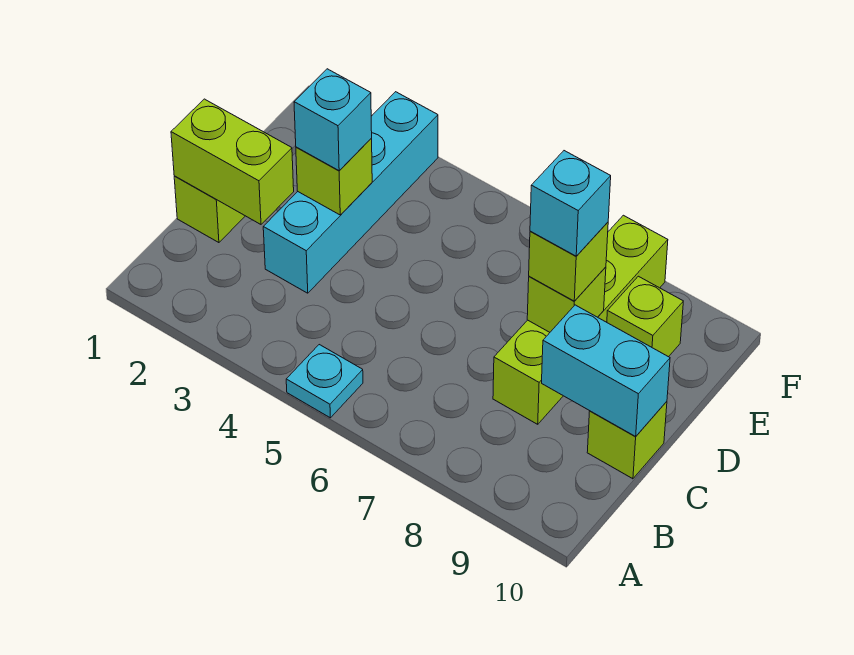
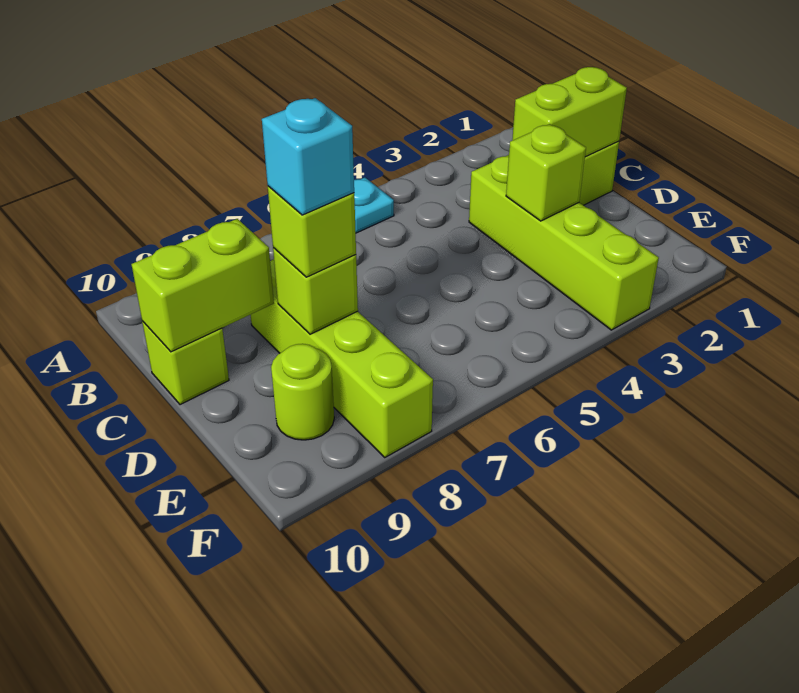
cyan brick C3:F3 level 1 -> lime brick C3:F3 level 1
cyan brick C9:C10 level 2 -> lime brick C9:C10 level 2
cyan brick D3 level 3 -> none
lime brick E9 level 1 -> lime round brick E9 level 1

